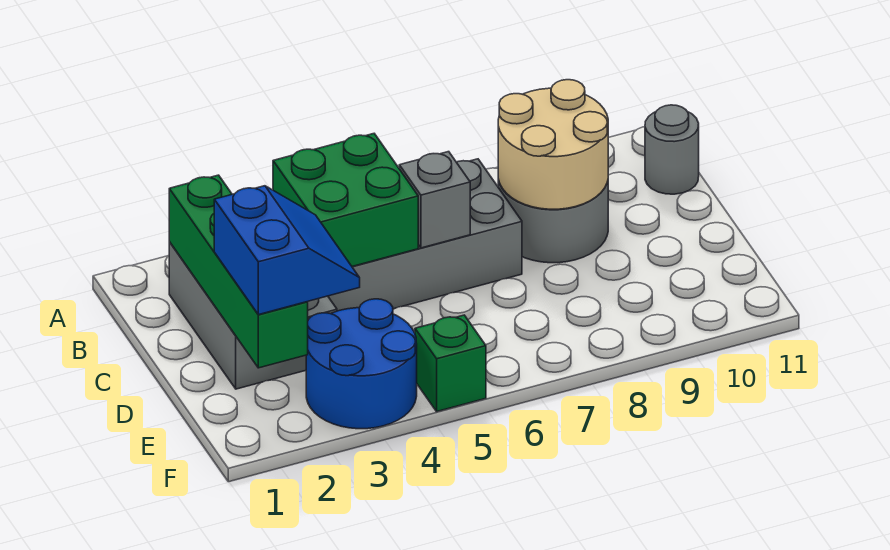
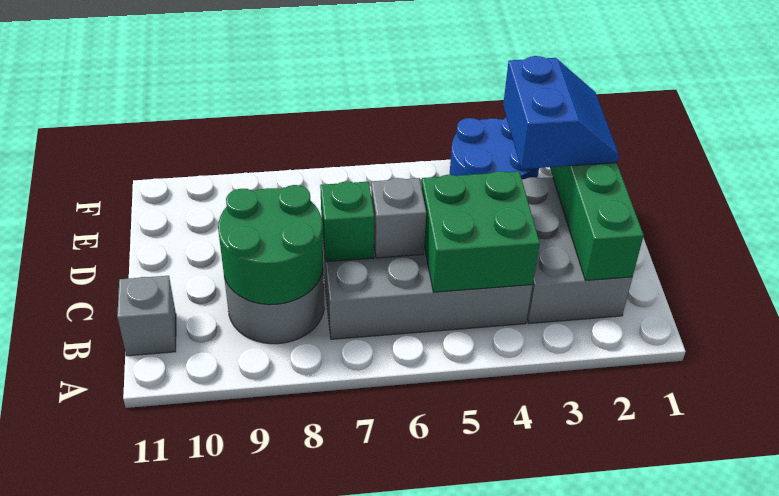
tan round brick B8:C9 level 2 -> green round brick B8:C9 level 2
grey round brick B11 level 1 -> grey brick B11 level 1
blue slope D2:E3 level 3 top 2 -> blue slope D2:E3 level 3 top 3
green brick F5 level 1 -> green brick C7 level 2

